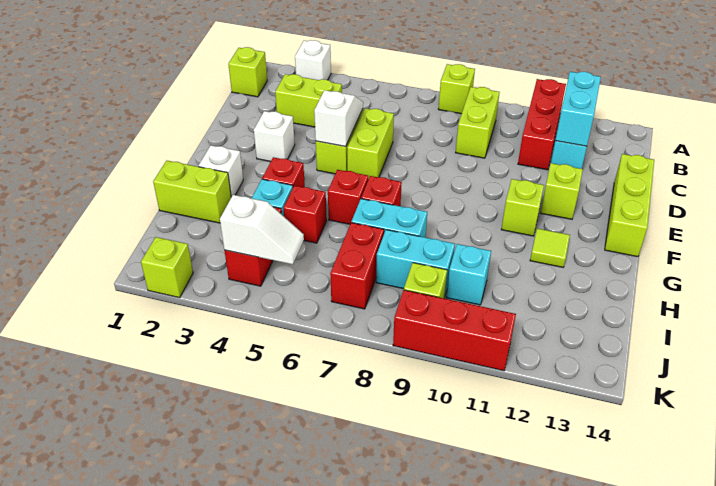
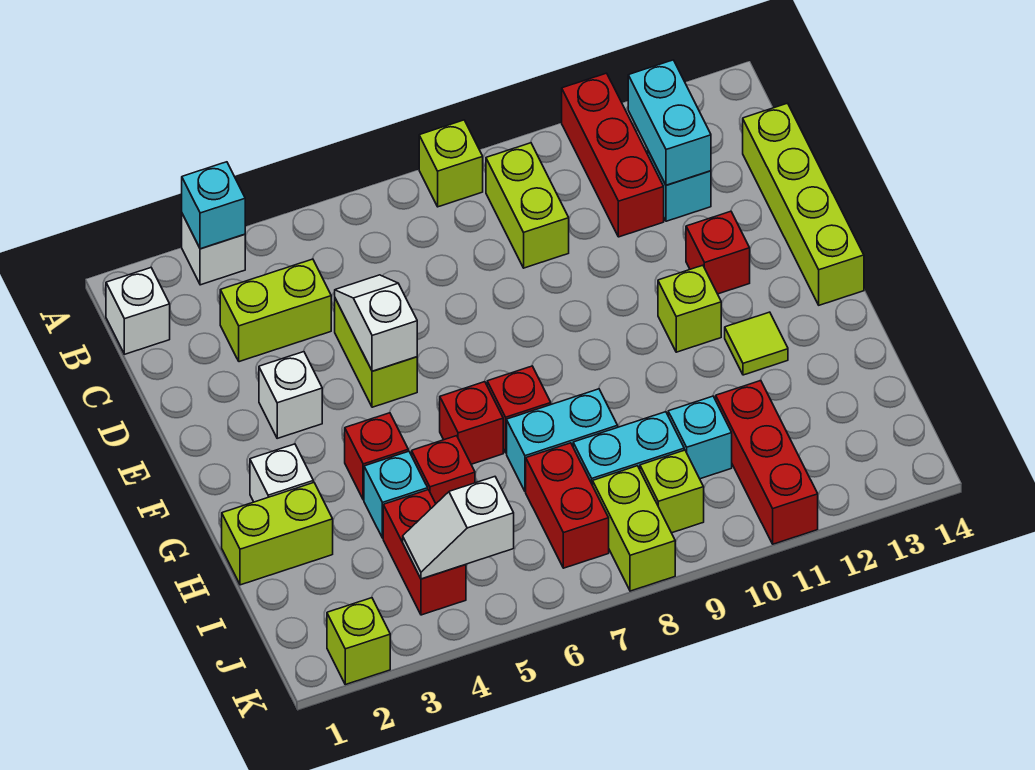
none -> cyan brick A3 level 2
lime brick B1 level 1 -> white brick B1 level 1
lime brick D6:E6 level 1 -> lime brick J8:K8 level 1
lime brick D14:F14 level 1 -> lime brick C14:F14 level 1
lime brick E12 level 1 -> red brick E12 level 1
white slope J4:J5 level 2 top 4 -> white slope J4:J5 level 2 top 5
red brick K9:K11 level 1 -> red brick I11:K11 level 1

